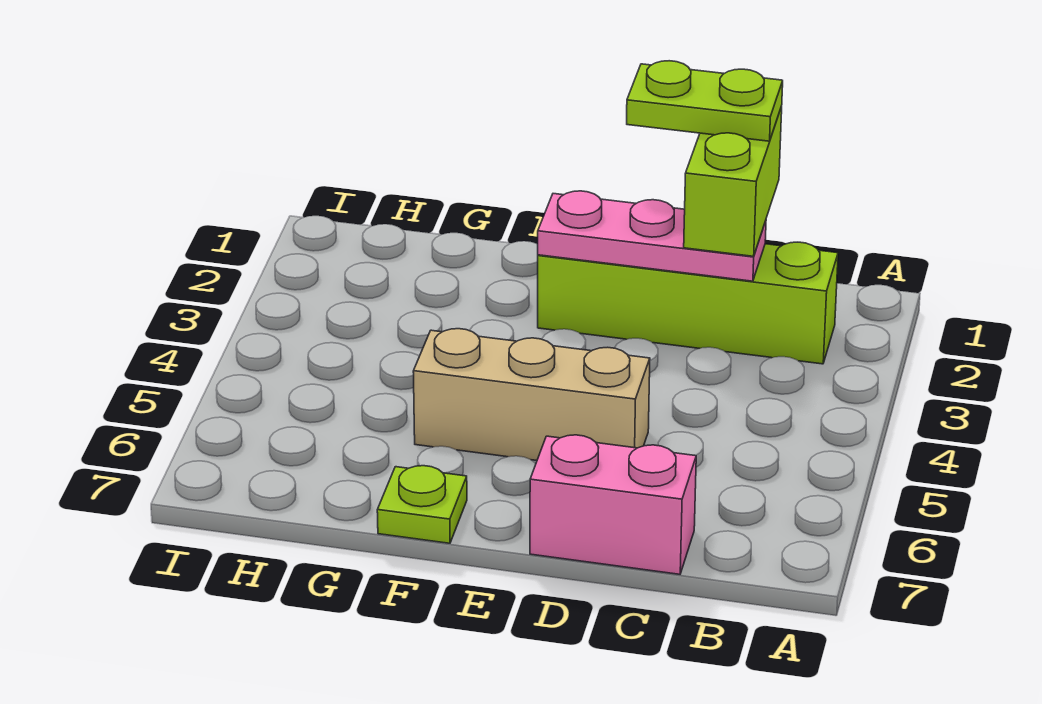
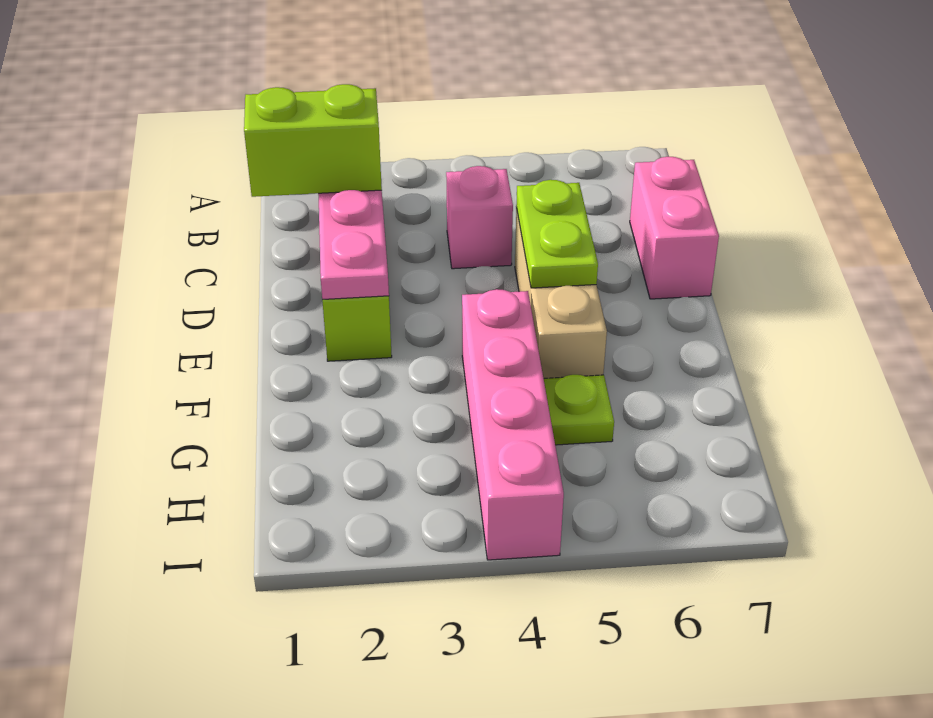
lime plate C1:D1 level 4 -> lime plate D5:E5 level 2
none -> pink brick C4 level 1
none -> pink brick F4:I4 level 1
lime plate F7 level 1 -> lime plate G5 level 1

